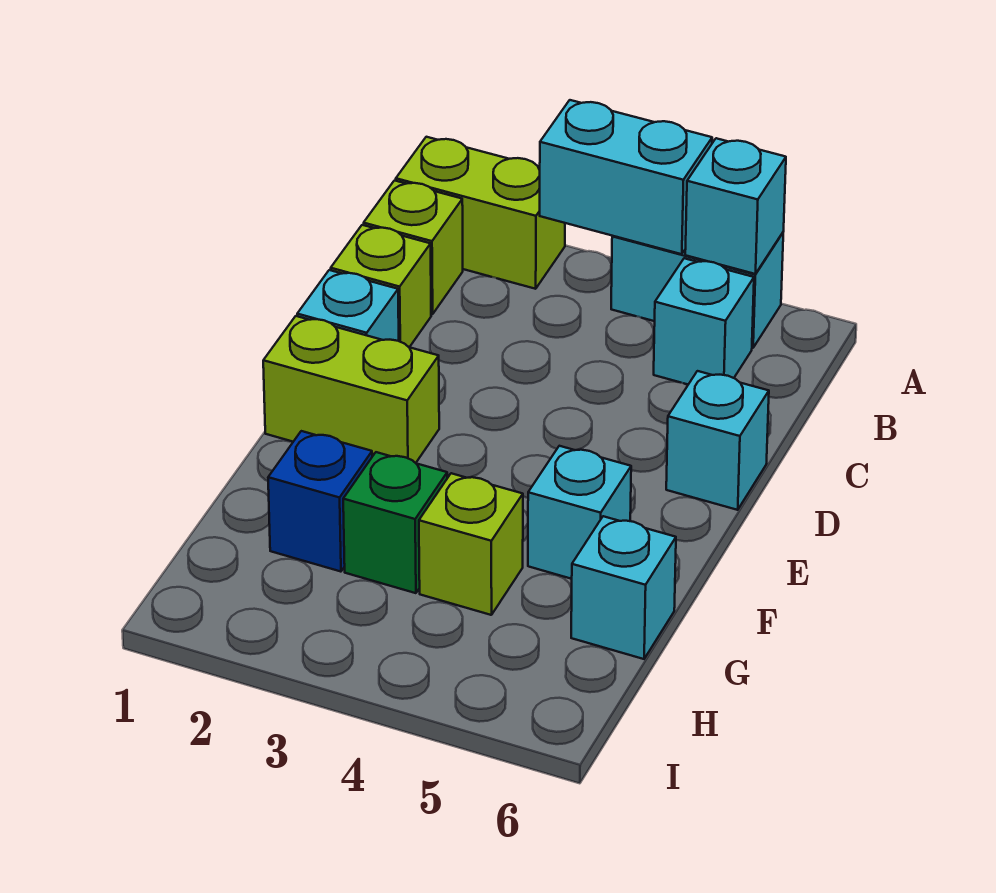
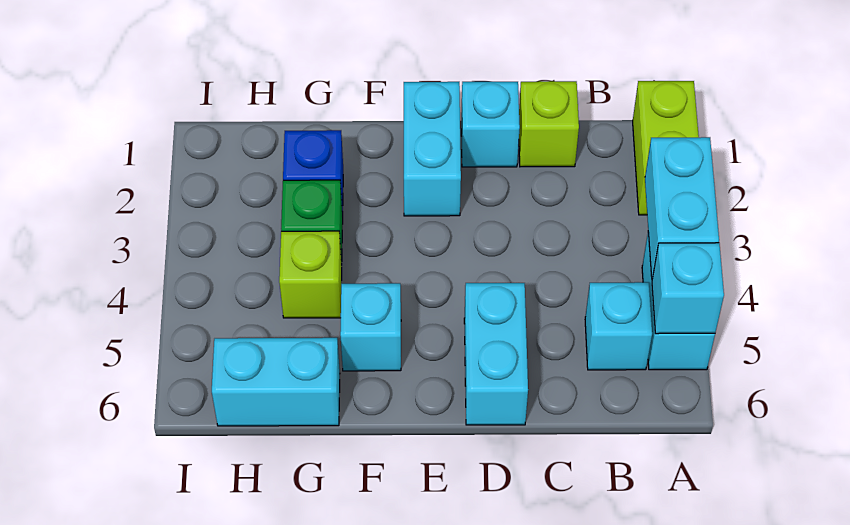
lime brick B1 level 1 -> none
cyan brick D6 level 1 -> cyan brick D5:D6 level 1
lime brick E1:E2 level 1 -> cyan brick E1:E2 level 1
cyan brick G6 level 1 -> cyan brick G6:H6 level 1

